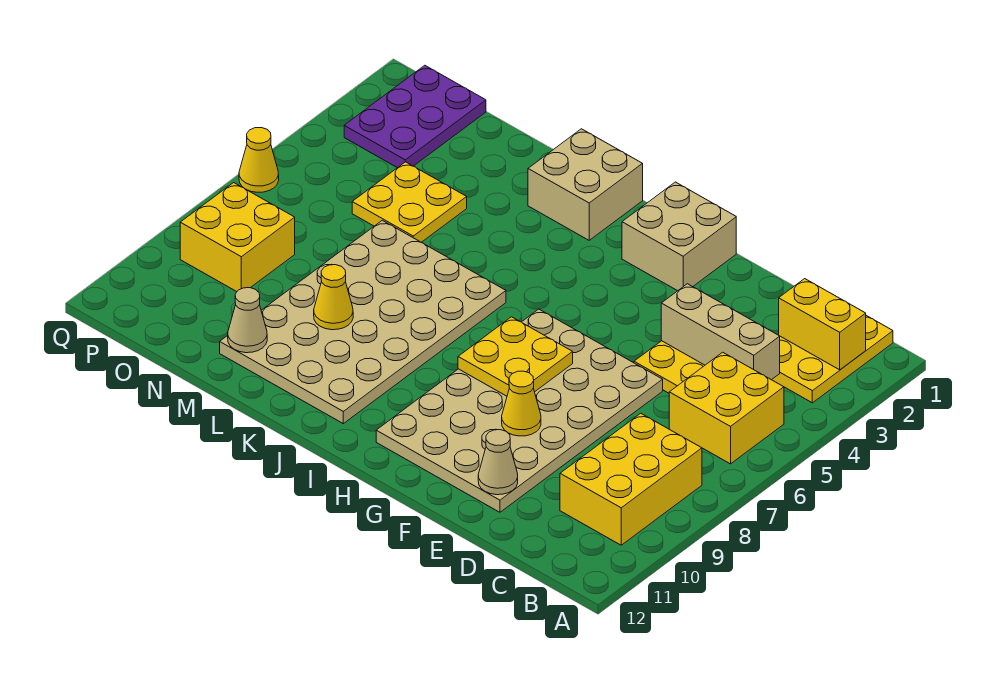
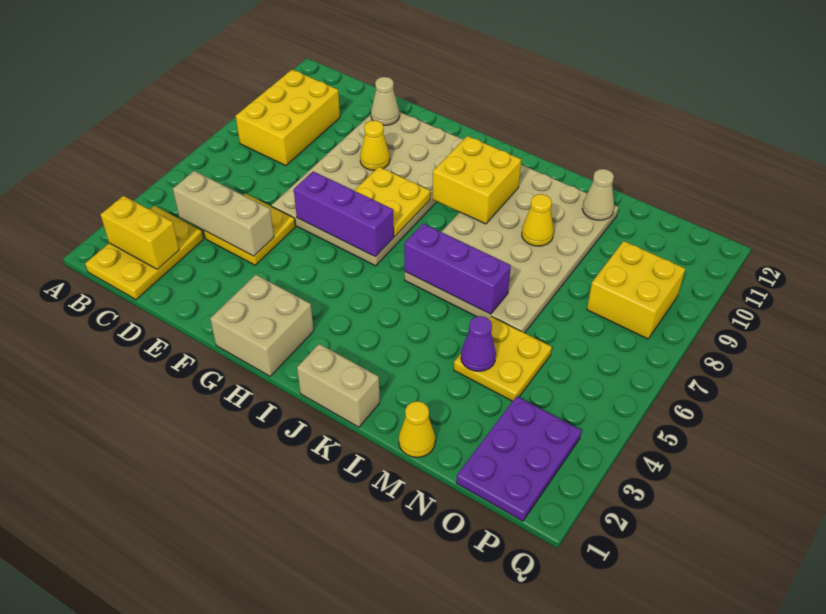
yellow brick B5:C6 level 1 -> yellow brick I9:J10 level 2
none -> purple brick F6:H6 level 2
tan brick J1:K2 level 1 -> tan brick J1:K1 level 1
none -> purple brick J6:L6 level 2
none -> purple cone M4 level 2
yellow cone Q6 level 1 -> yellow cone M1 level 1

